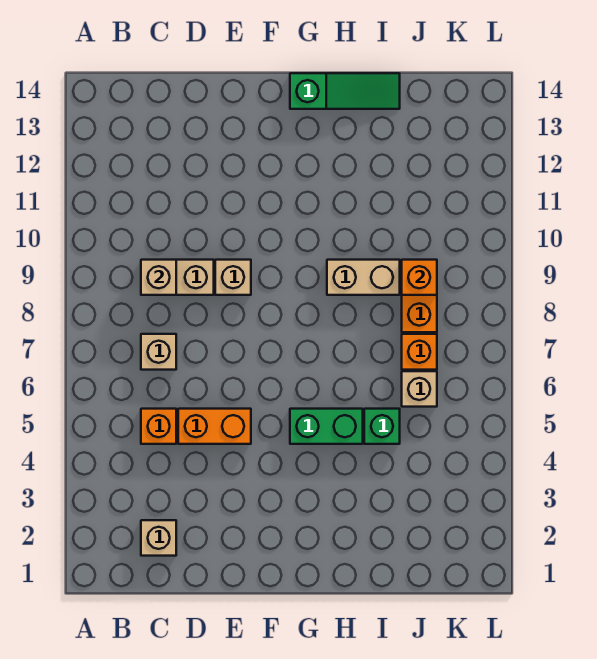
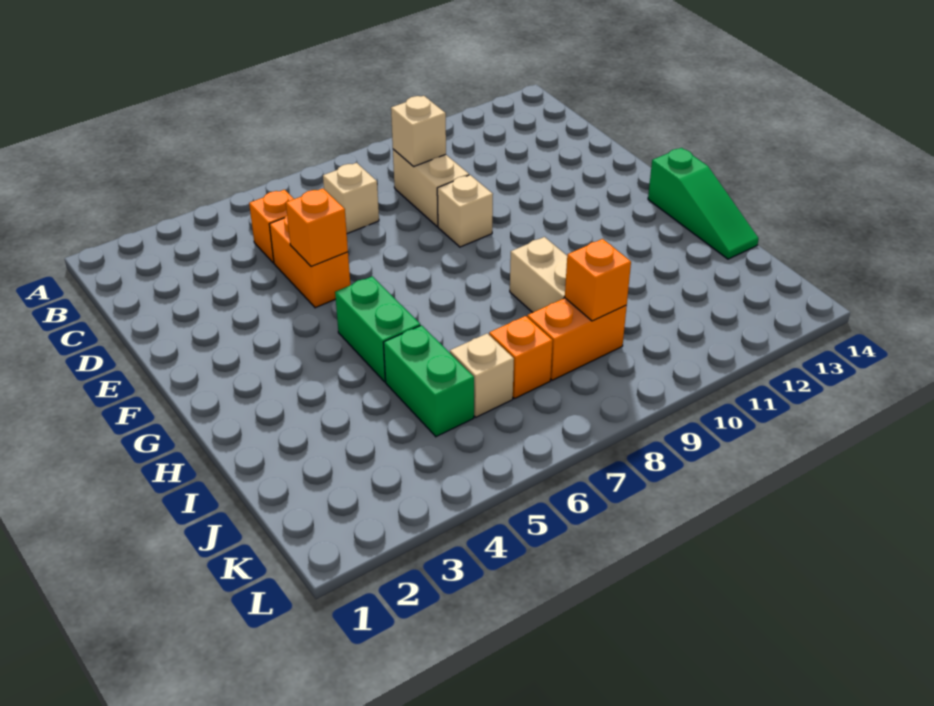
tan brick C2 level 1 -> none
none -> orange brick E5 level 2
green brick I5 level 1 -> green brick I5:J5 level 1

